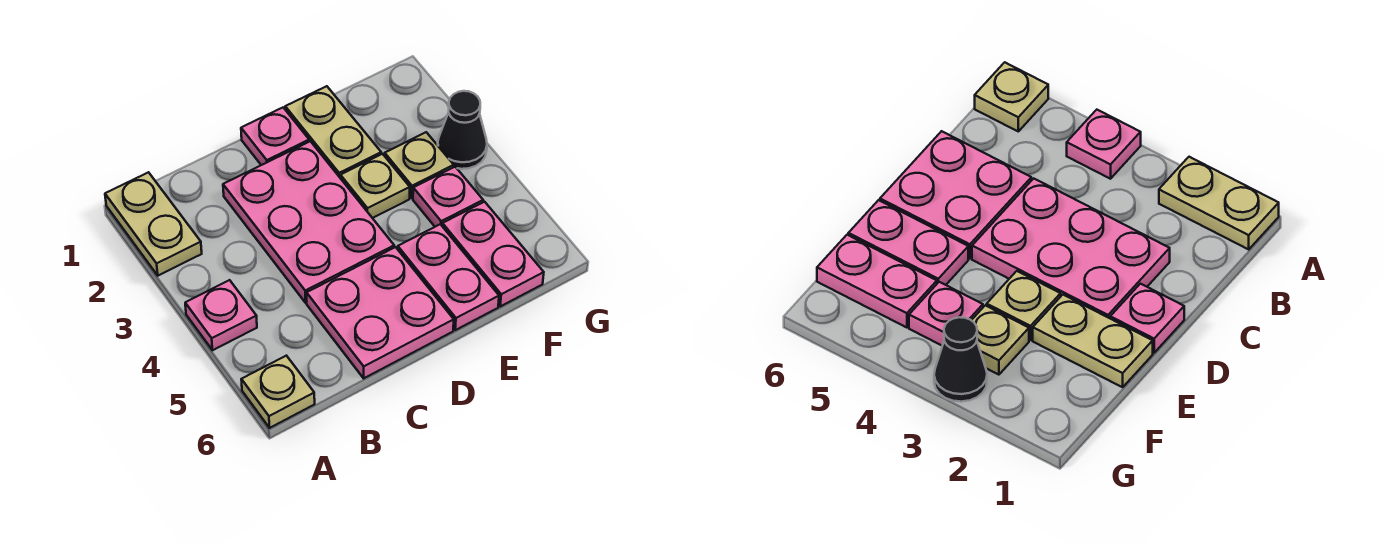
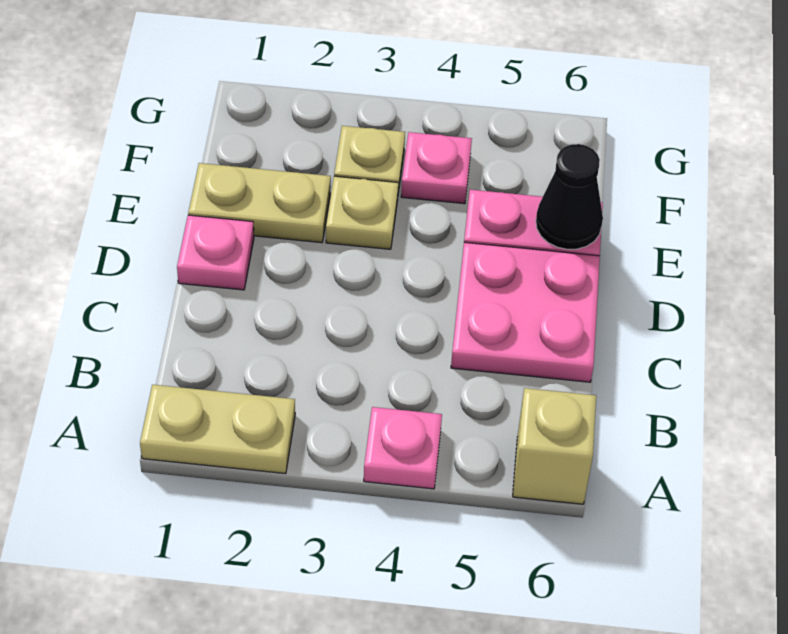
tan plate A6 level 1 -> tan brick A6 level 1
pink plate C2:D4 level 1 -> none
pink plate F5:F6 level 1 -> none
black cone G3 level 1 -> black cone E6 level 2

